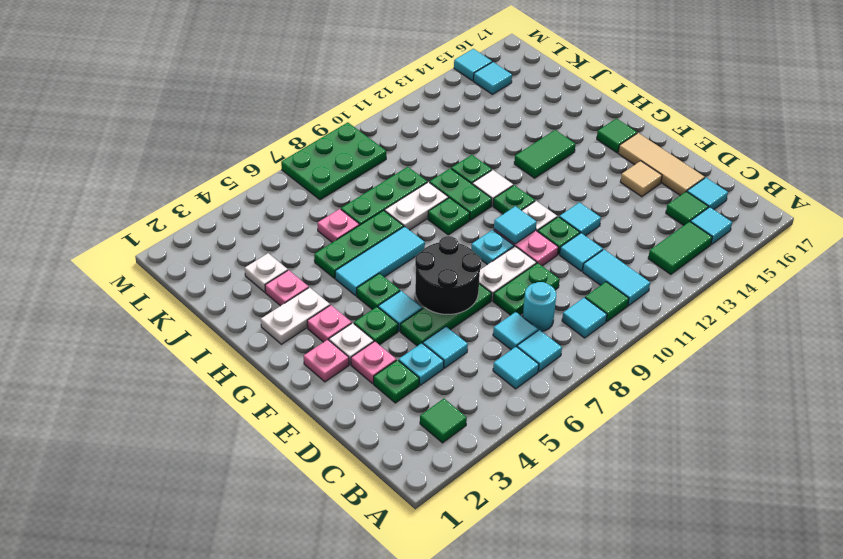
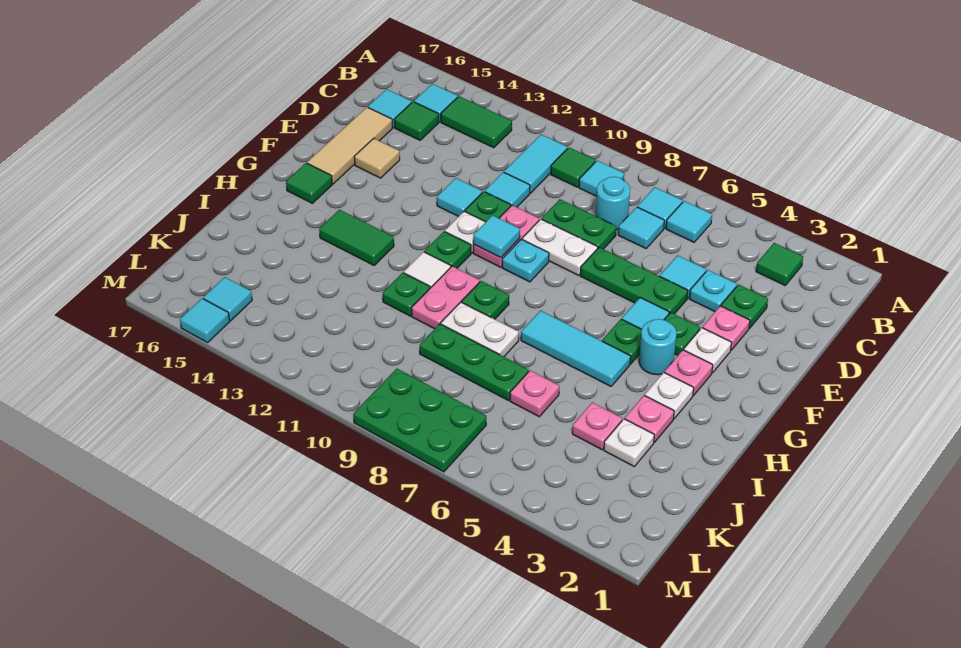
black round brick E6:F7 level 2 -> none
pink plate F2 level 1 -> pink plate J4 level 1
none -> cyan round brick G4 level 1
white plate H2:H3 level 1 -> white plate H3 level 1
green plate H10:I10 level 1 -> pink plate H10:I10 level 1
green plate I5:I7 level 1 -> none

